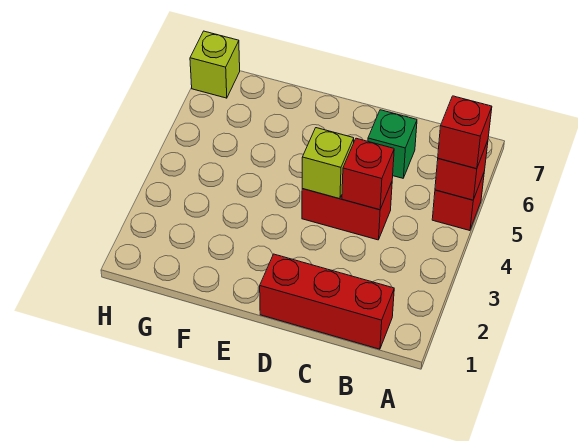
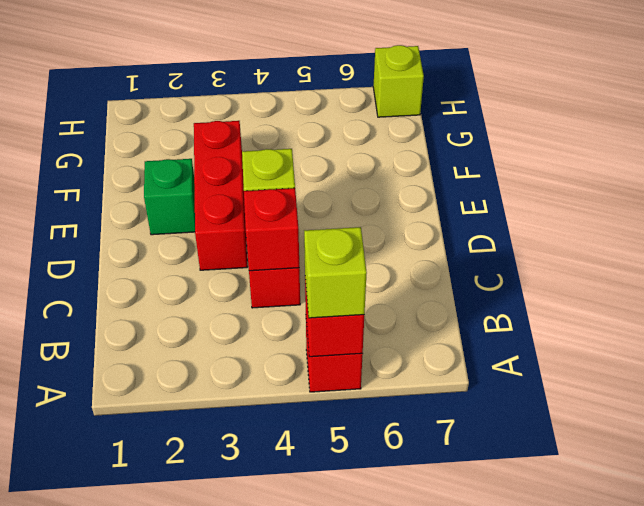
red brick A5 level 3 -> lime brick A5 level 3
red brick B1:D1 level 1 -> red brick D3:F3 level 1
green brick C6 level 1 -> green brick E2 level 1

